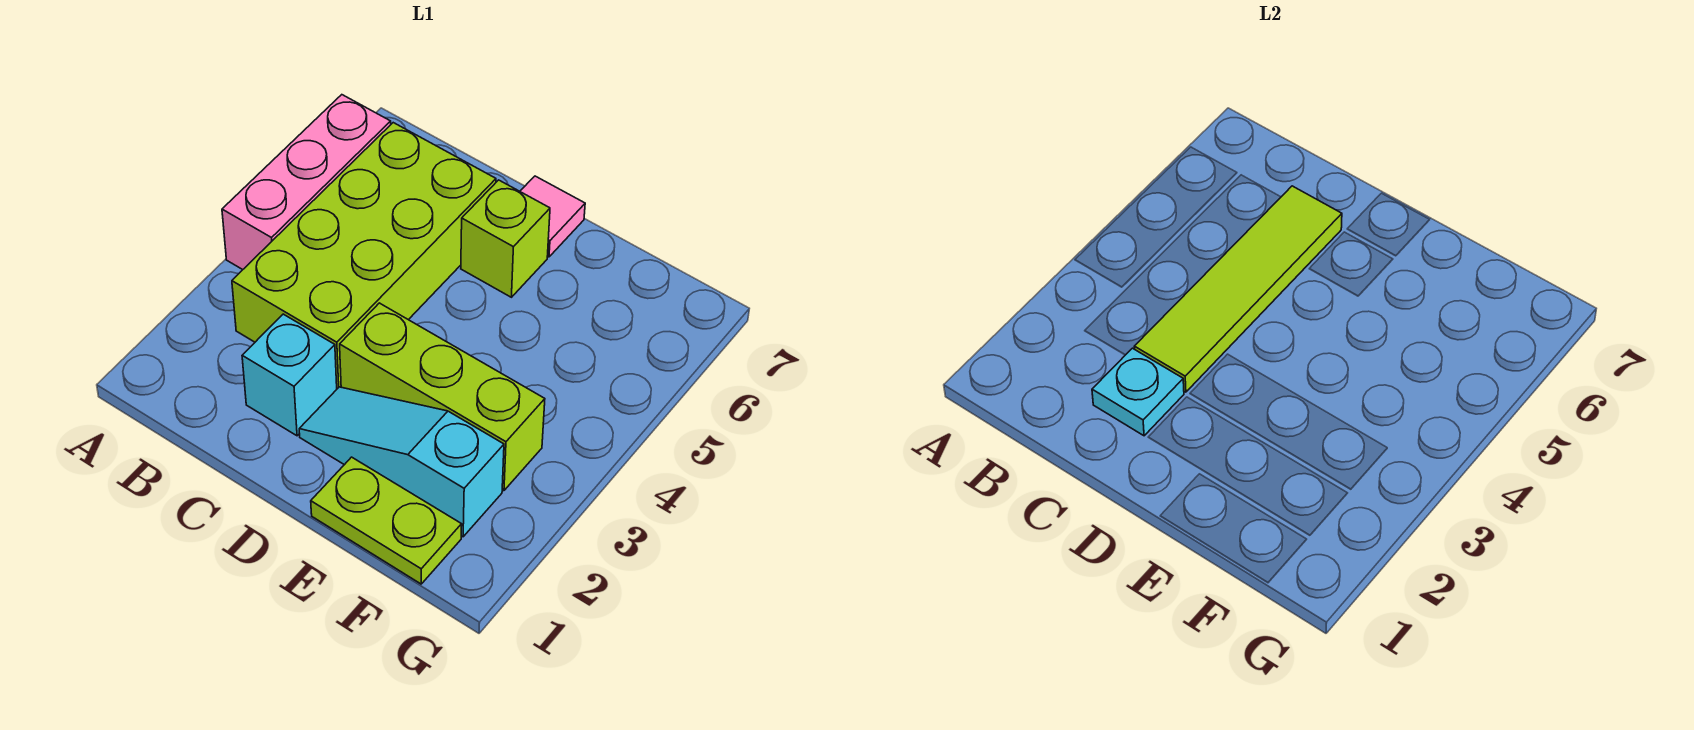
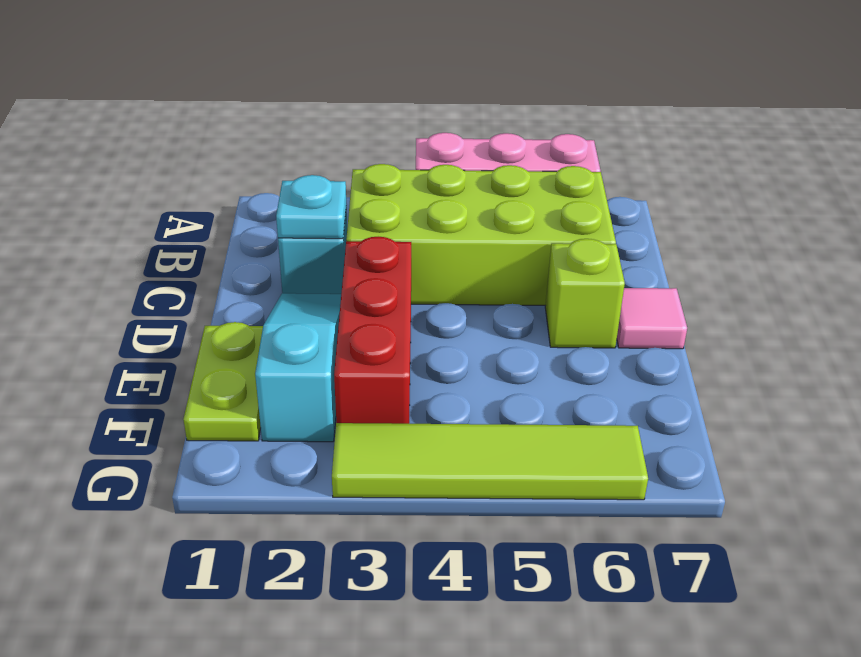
lime tile C3:C6 level 2 -> lime tile G3:G6 level 1
lime brick D3:F3 level 1 -> red brick D3:F3 level 1

